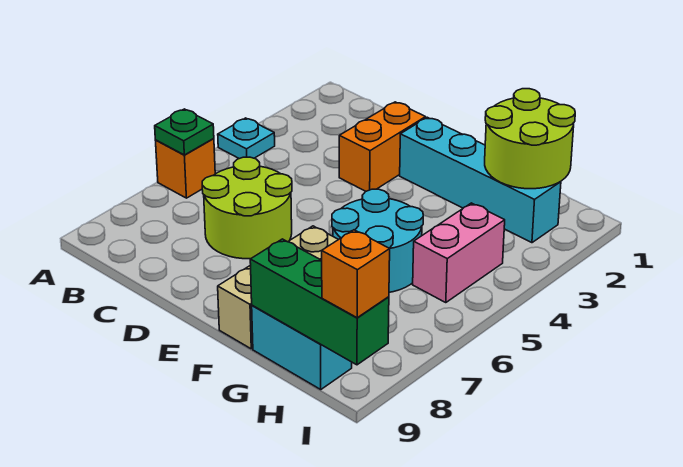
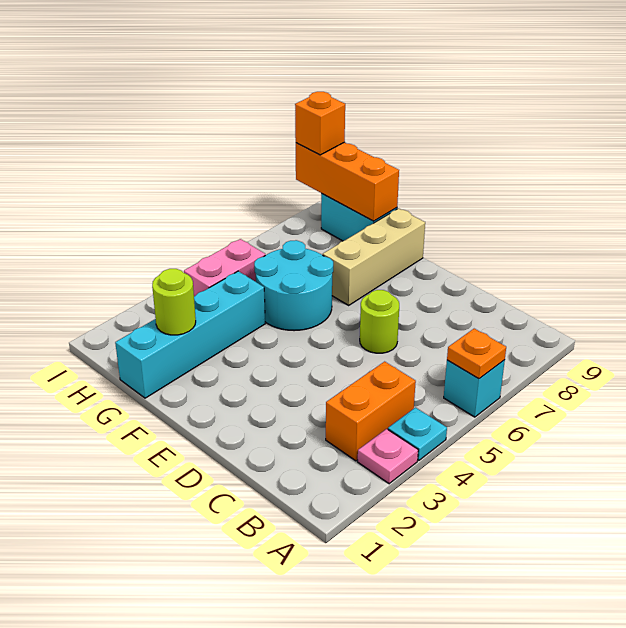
none -> pink plate A3 level 1
orange brick A6 level 1 -> cyan brick A6 level 1
green plate A6 level 2 -> orange plate A6 level 2
lime round brick C6:D7 level 1 -> lime round brick D6 level 1
orange brick D2:D3 level 1 -> orange brick B3:B4 level 1
cyan brick E2:H2 level 1 -> cyan brick G1:G4 level 1
lime round brick G1:H2 level 2 -> lime round brick G2 level 2
green brick G9:I9 level 2 -> orange brick G9:I9 level 2

